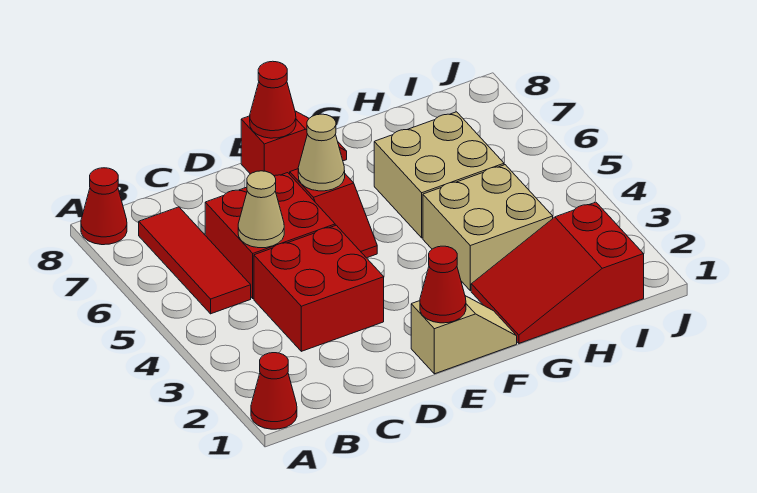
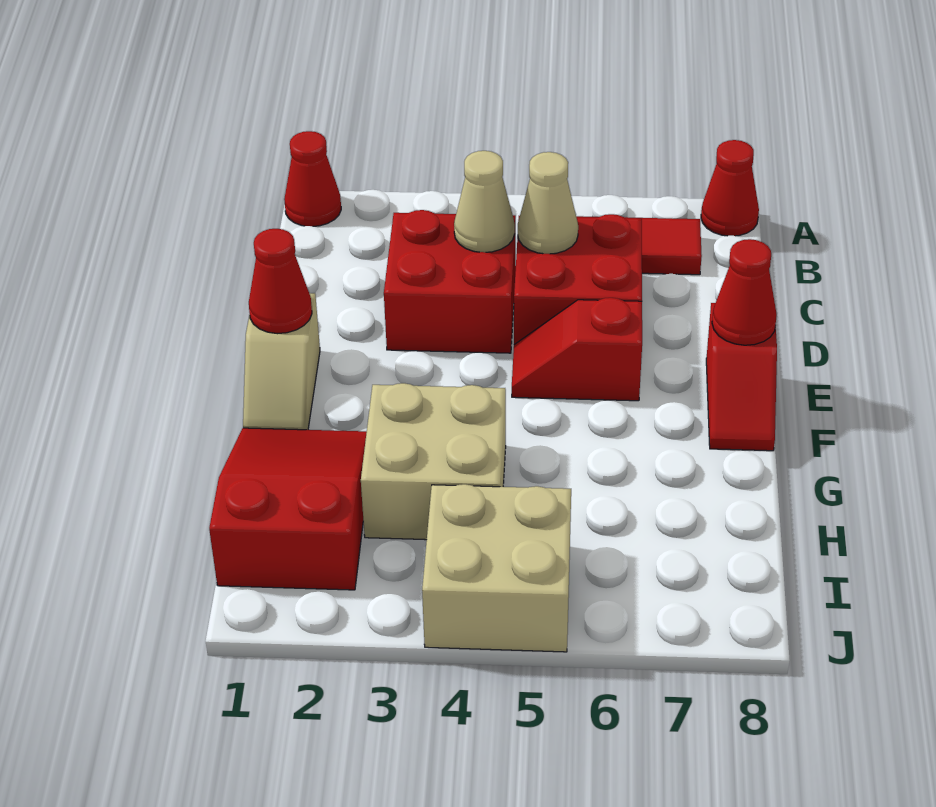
tan cone E6 level 2 -> tan cone C4 level 2
tan brick G5:H6 level 1 -> tan brick I4:J5 level 1

